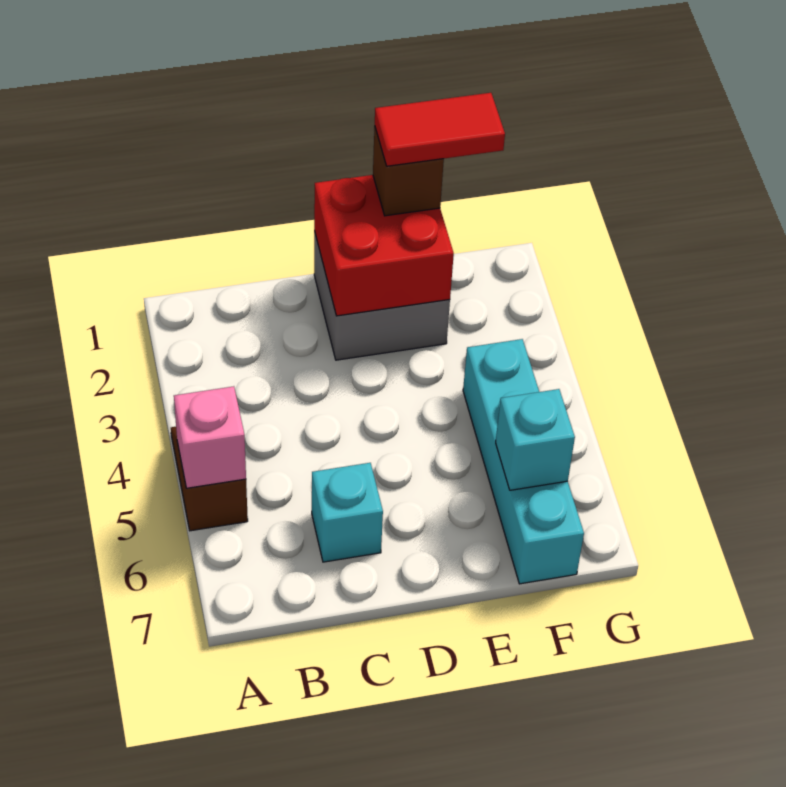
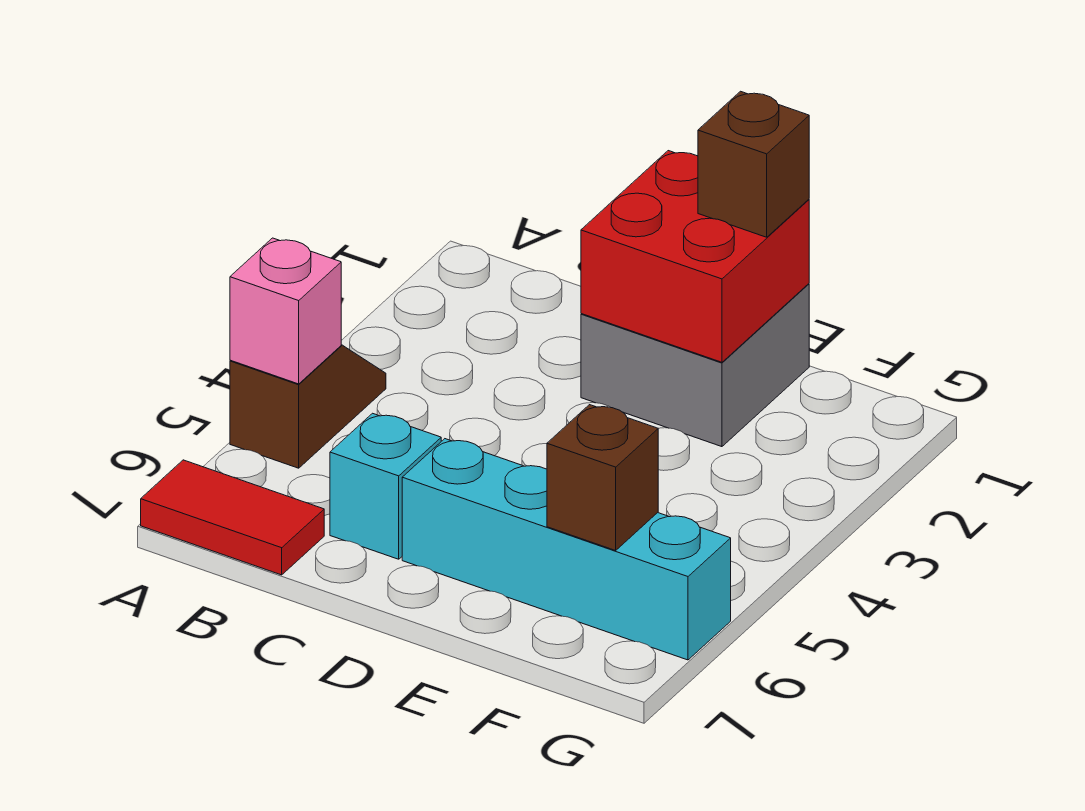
red tile E1:F1 level 4 -> red tile A7:B7 level 1
cyan brick F4:F7 level 1 -> cyan brick D6:G6 level 1
cyan brick F6 level 2 -> brown brick F6 level 2

